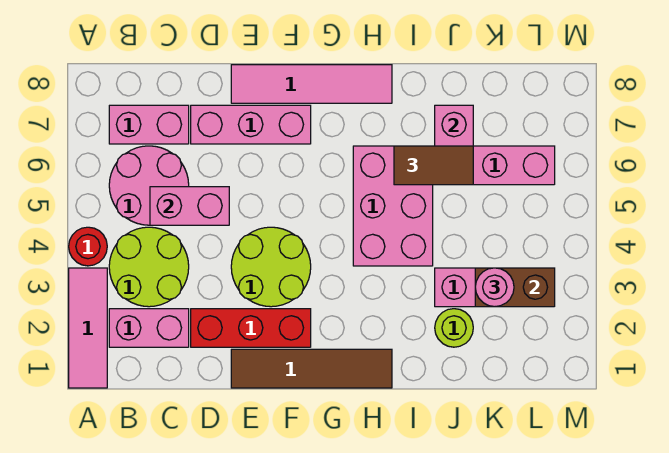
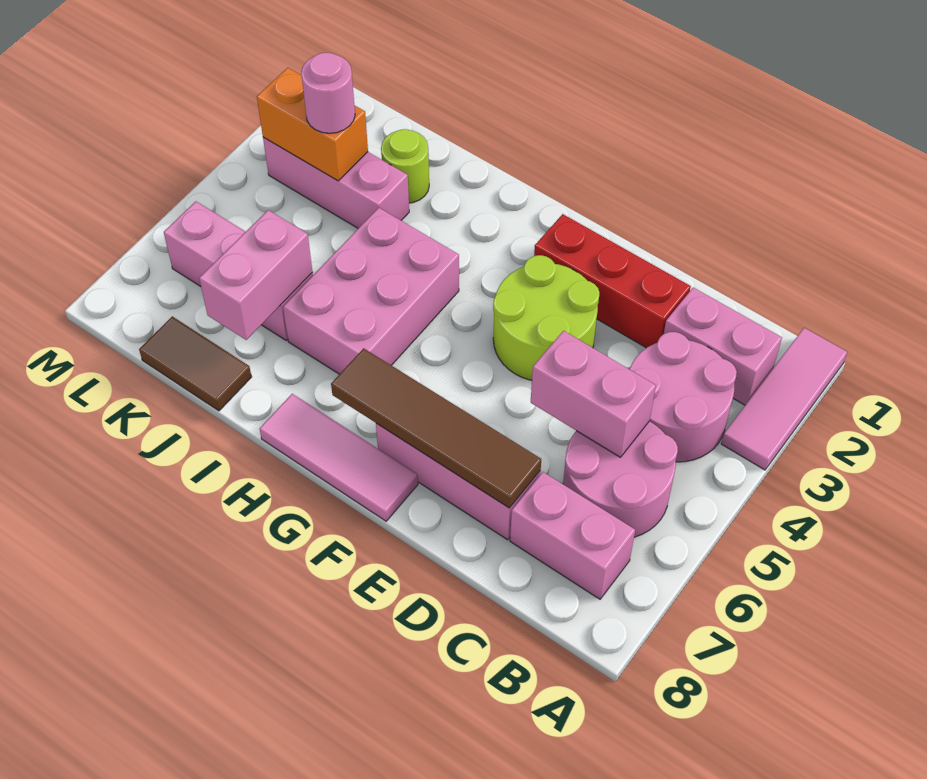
red round brick A4 level 1 -> none
lime round brick B3:C4 level 1 -> pink round brick B3:C4 level 1
brown tile E1:H1 level 1 -> brown tile D7:G7 level 2
pink tile E8:H8 level 1 -> pink tile F8:H8 level 1
brown tile I6:J6 level 3 -> brown tile J8:K8 level 1
brown brick K3:L3 level 2 -> orange brick K3:L3 level 2

